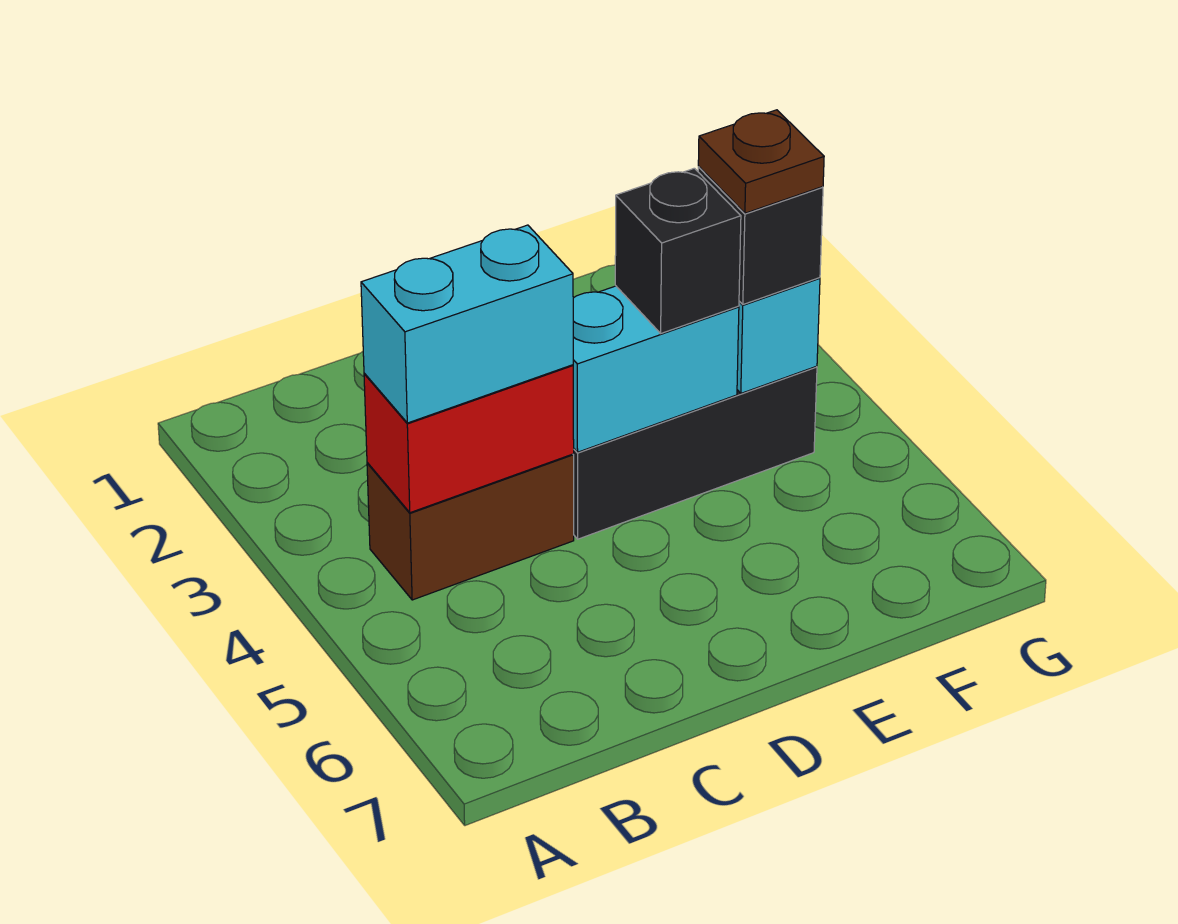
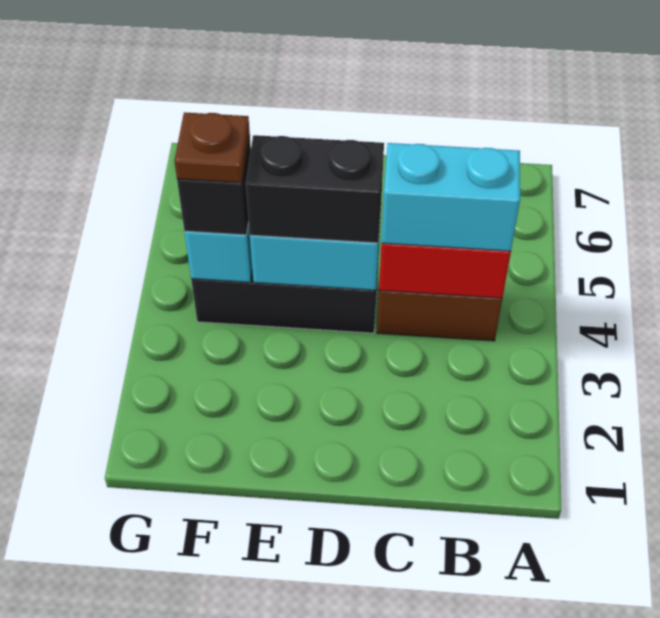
black brick E4 level 3 -> black brick D4:E4 level 3

